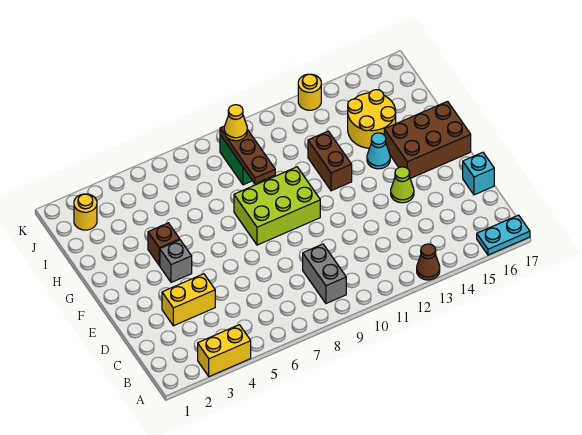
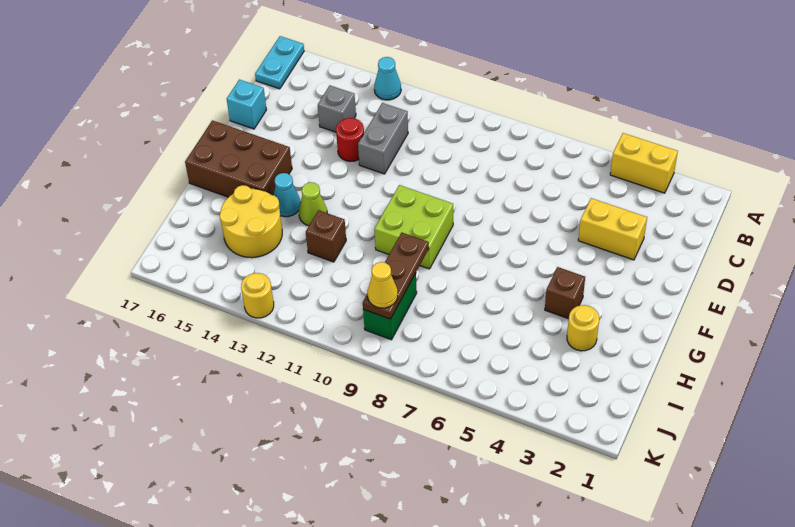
brown cone A13 level 1 -> cyan cone A13 level 1
cyan plate A16:A17 level 1 -> cyan plate A17:B17 level 1
grey brick B9:C9 level 1 -> grey brick C12:D12 level 1
none -> red round brick D13 level 1
lime cone E14 level 1 -> lime cone G13 level 1
grey brick F4 level 1 -> grey brick C14 level 1
lime brick F8:G10 level 1 -> lime brick F9:G10 level 1
brown brick G12:H12 level 1 -> brown brick H12 level 1
yellow round brick J2 level 1 -> yellow round brick H3 level 1

